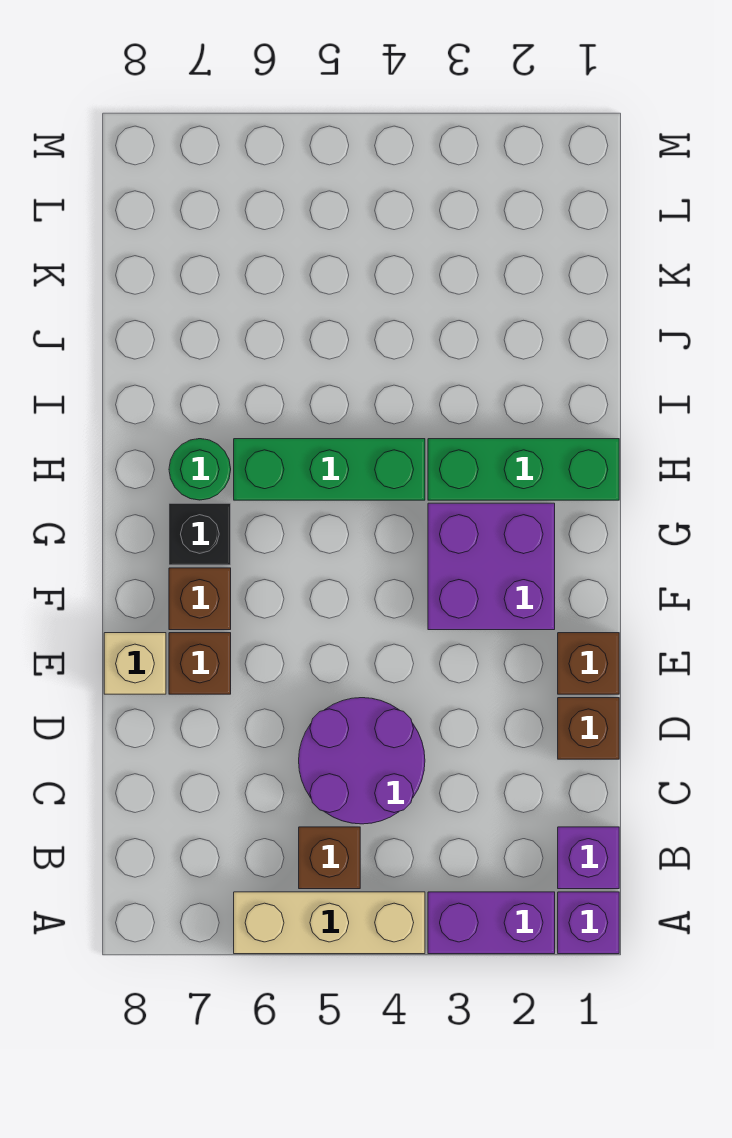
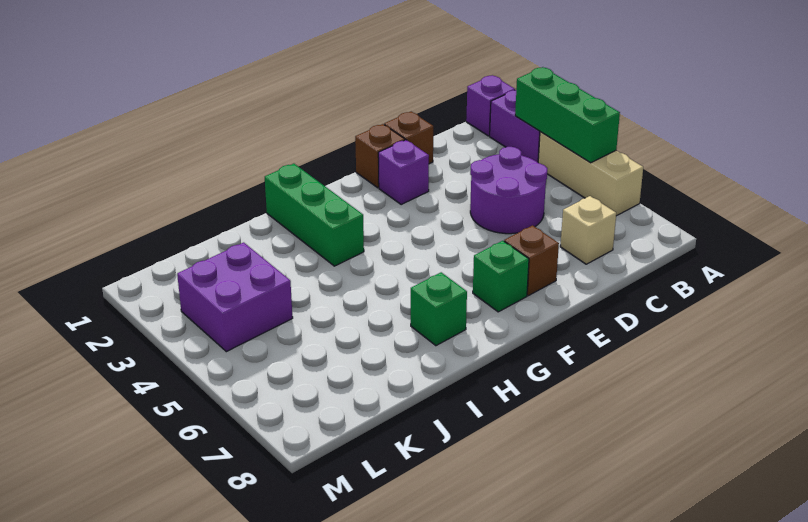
purple brick B1 level 1 -> purple brick E2 level 1
brown brick B5 level 1 -> none
tan brick E8 level 1 -> tan brick C7 level 1
purple brick F2:G3 level 1 -> purple brick K3:L4 level 1
brown brick F7 level 1 -> green brick F7 level 1
black brick G7 level 1 -> none
green brick H4:H6 level 1 -> green brick A3:A5 level 2
green round brick H7 level 1 -> green brick H7 level 1

